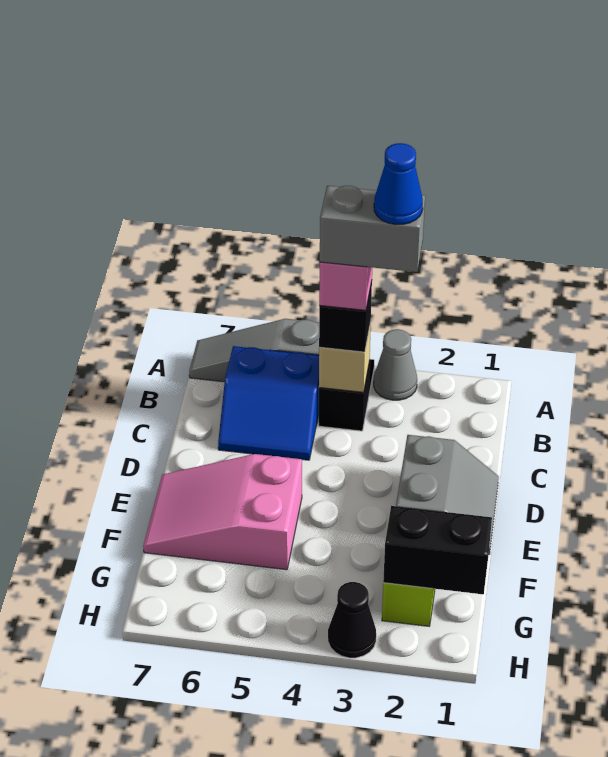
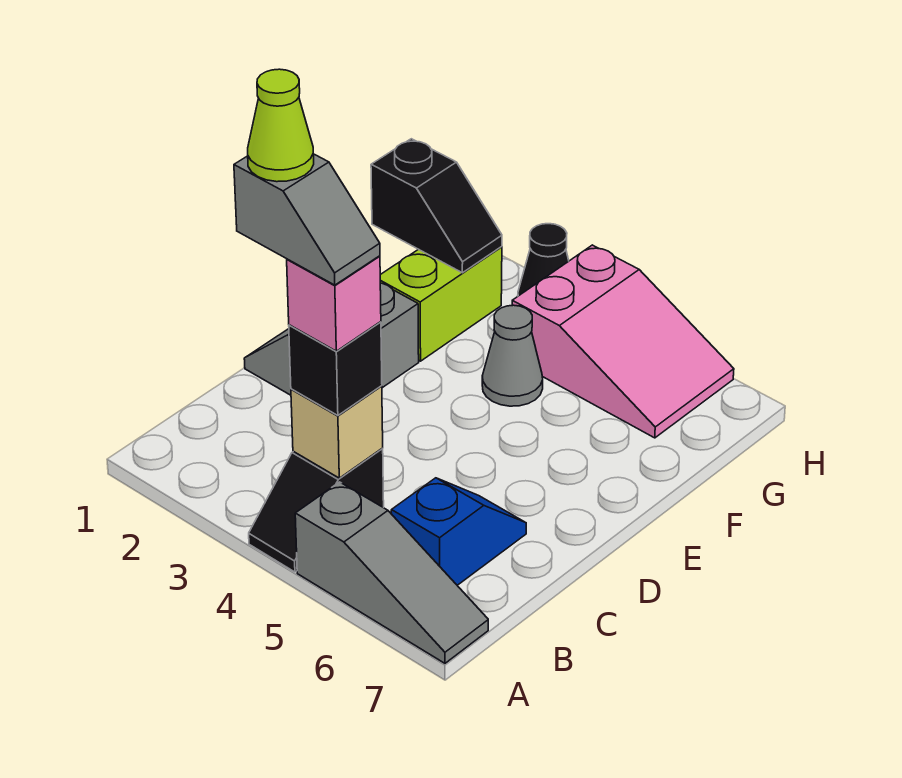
grey cone A3 level 1 -> grey cone F4 level 1
grey brick B3:B4 level 5 -> grey slope B3:B4 level 5 top 3
blue cone B3 level 6 -> lime cone B3 level 6
blue slope B5:C6 level 1 top B -> blue slope B6:C6 level 1 top B
pink slope E5:F7 level 1 top 5 -> pink slope G4:H6 level 1 top 4
black brick G1:G2 level 2 -> black slope G1:G2 level 2 top 1

